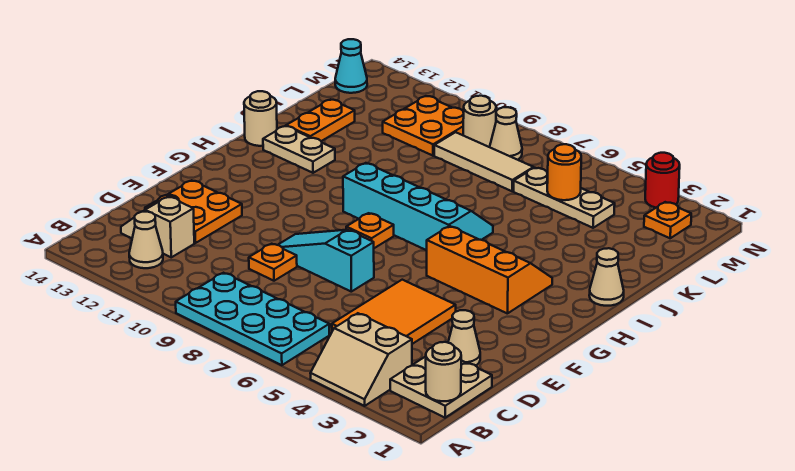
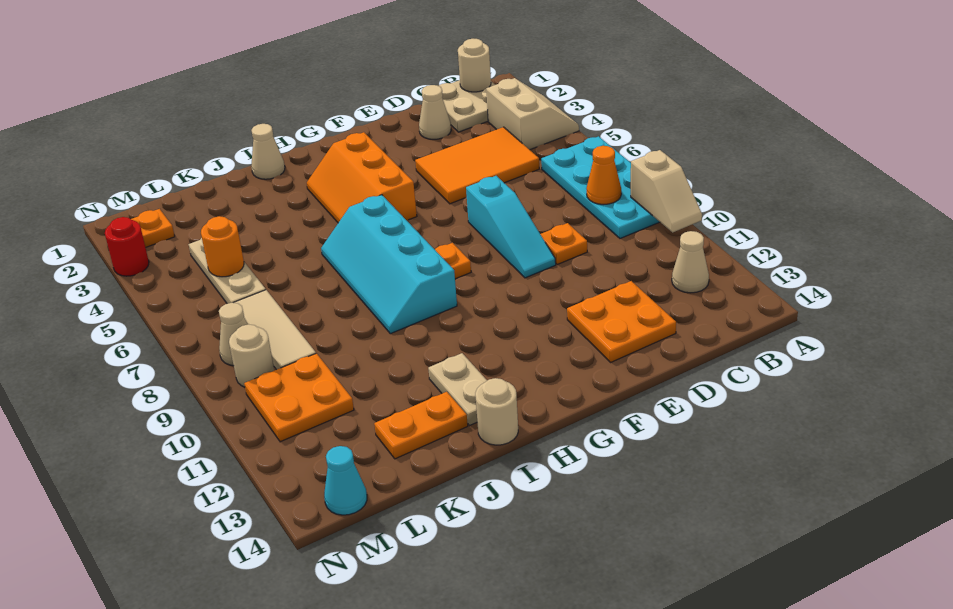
none -> orange cone B8 level 2
tan slope C12:C13 level 1 top 12 -> tan slope A9:A10 level 2 top 9

